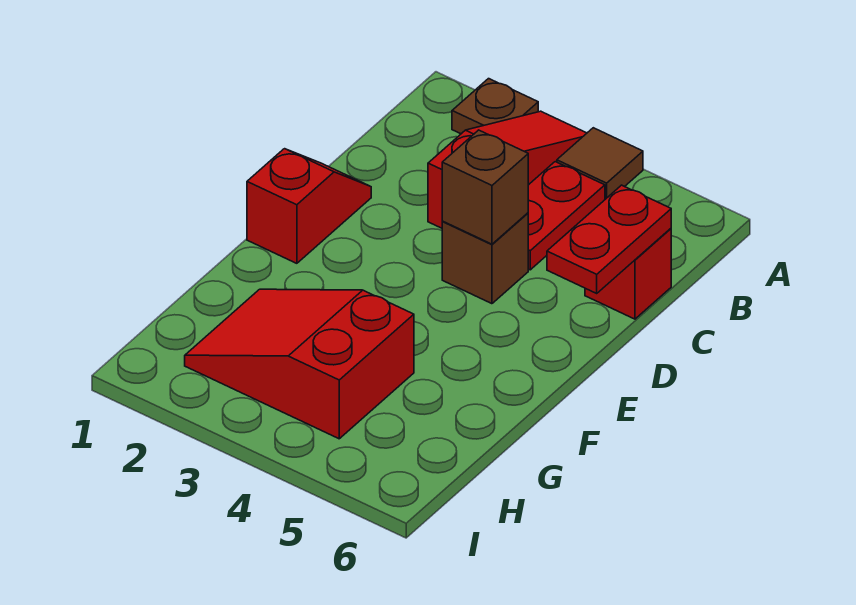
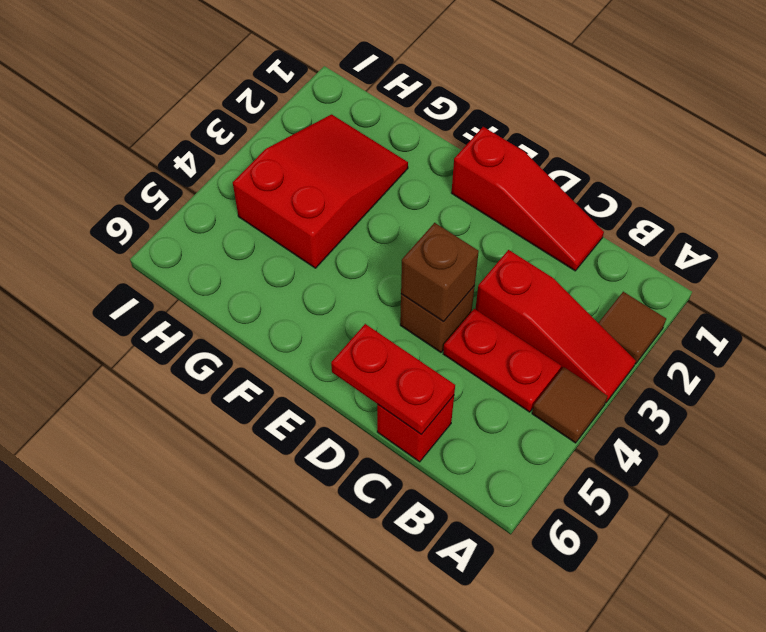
brown plate A2 level 1 -> brown tile A2 level 1
red slope D1:E1 level 1 top E -> red slope C1:E1 level 1 top E

